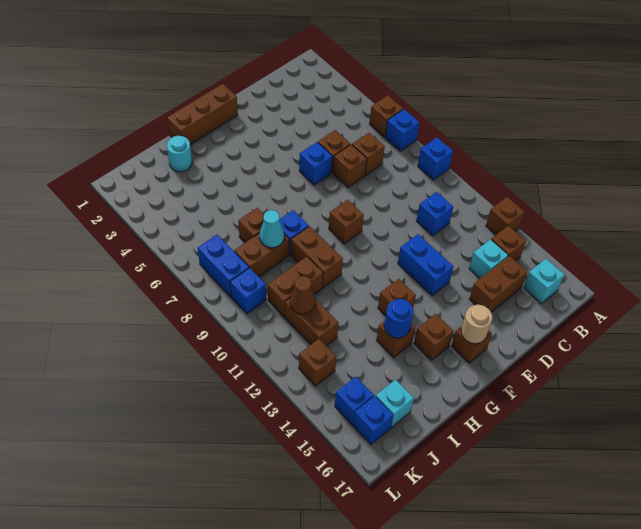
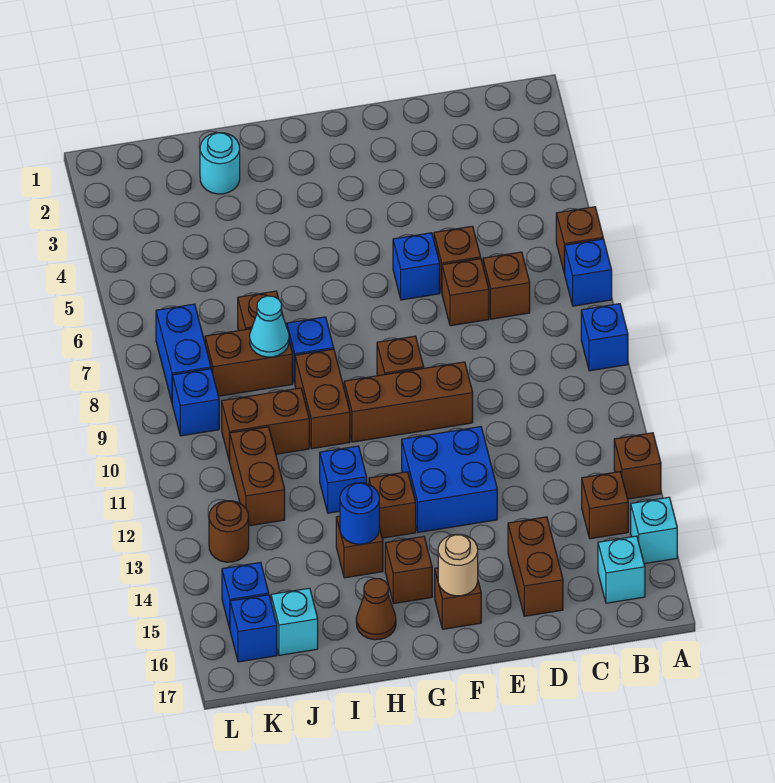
blue brick C11 level 1 -> blue brick H12 level 1
cyan brick C14 level 1 -> cyan brick A15 level 1
brown brick C15:D15 level 1 -> brown brick D15:D16 level 1
blue brick E12:E13 level 1 -> blue brick E12:F13 level 1
brown brick F1:H1 level 1 -> brown brick E10:G10 level 1
brown cone J11 level 2 -> brown cone H16 level 1
brown brick K13 level 1 -> brown round brick K13 level 1

